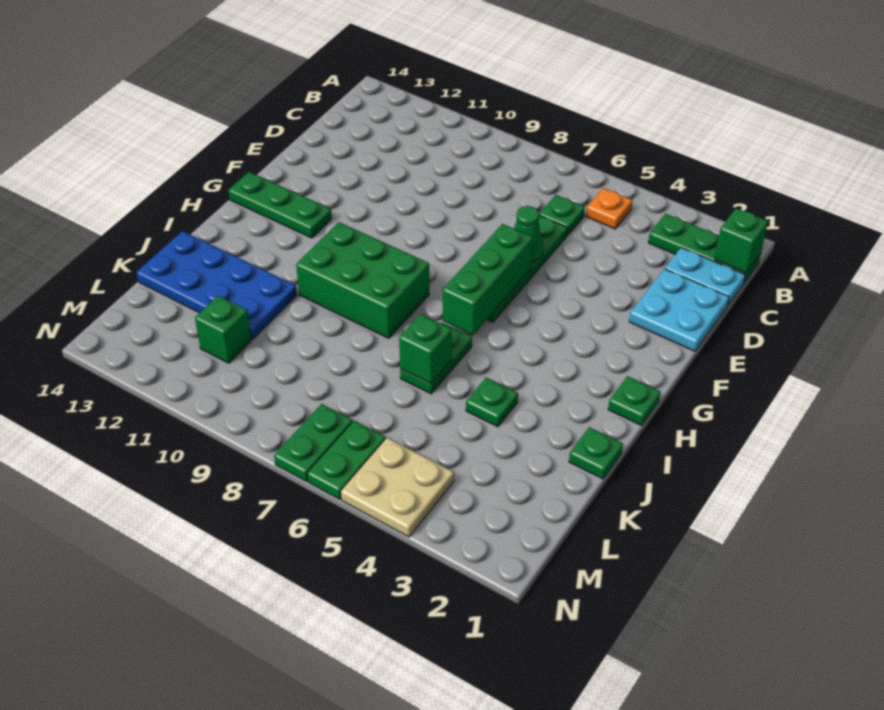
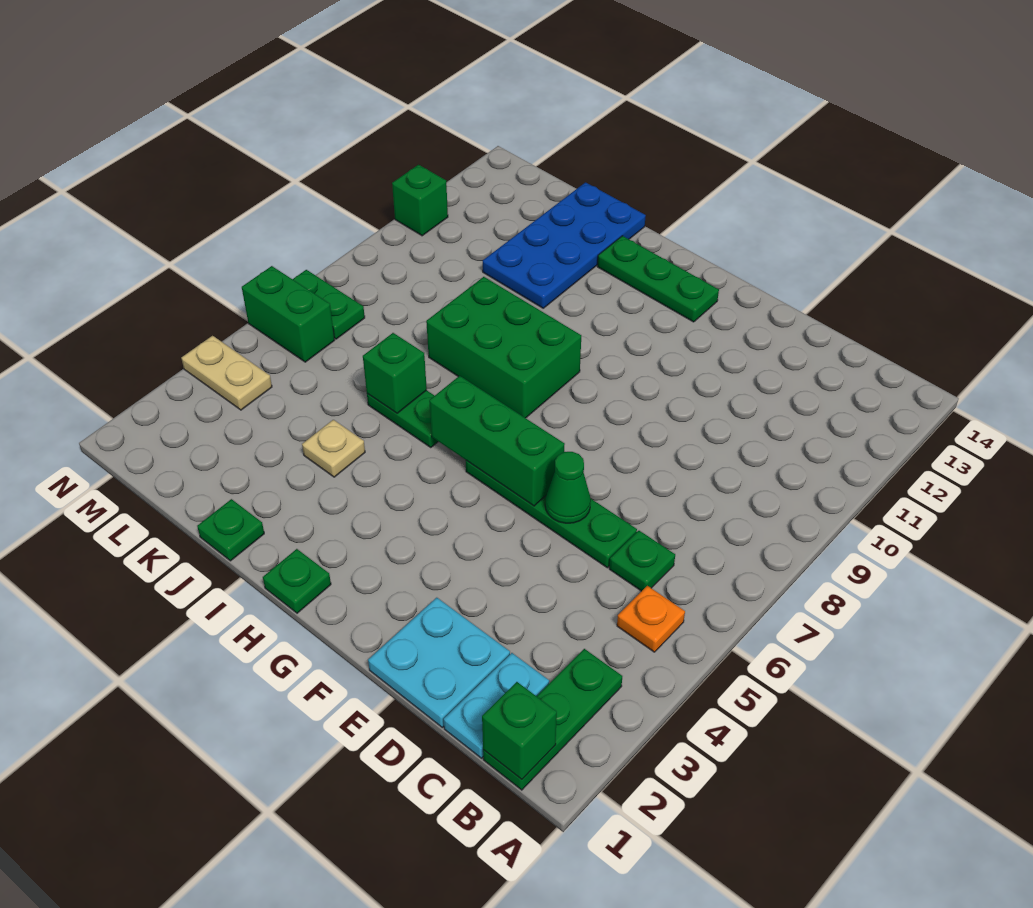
green plate G12:G14 level 1 -> green plate G13:I13 level 1
green brick H8:I10 level 1 -> green brick H8:J9 level 1
green plate J4 level 1 -> tan plate J4 level 1
green brick L11 level 1 -> green brick N11 level 1
tan plate M4:N5 level 1 -> tan plate M4:N4 level 1
green plate M6:N6 level 1 -> green brick M6:N6 level 1

